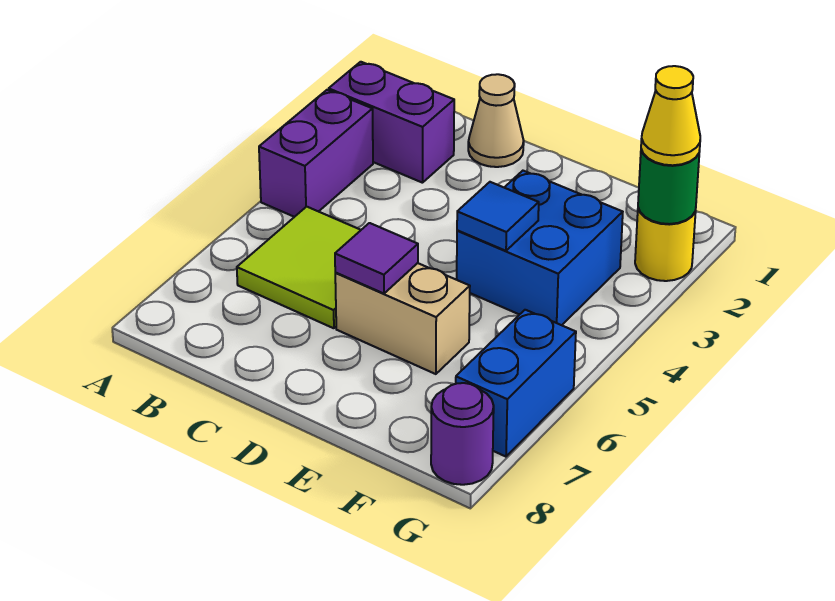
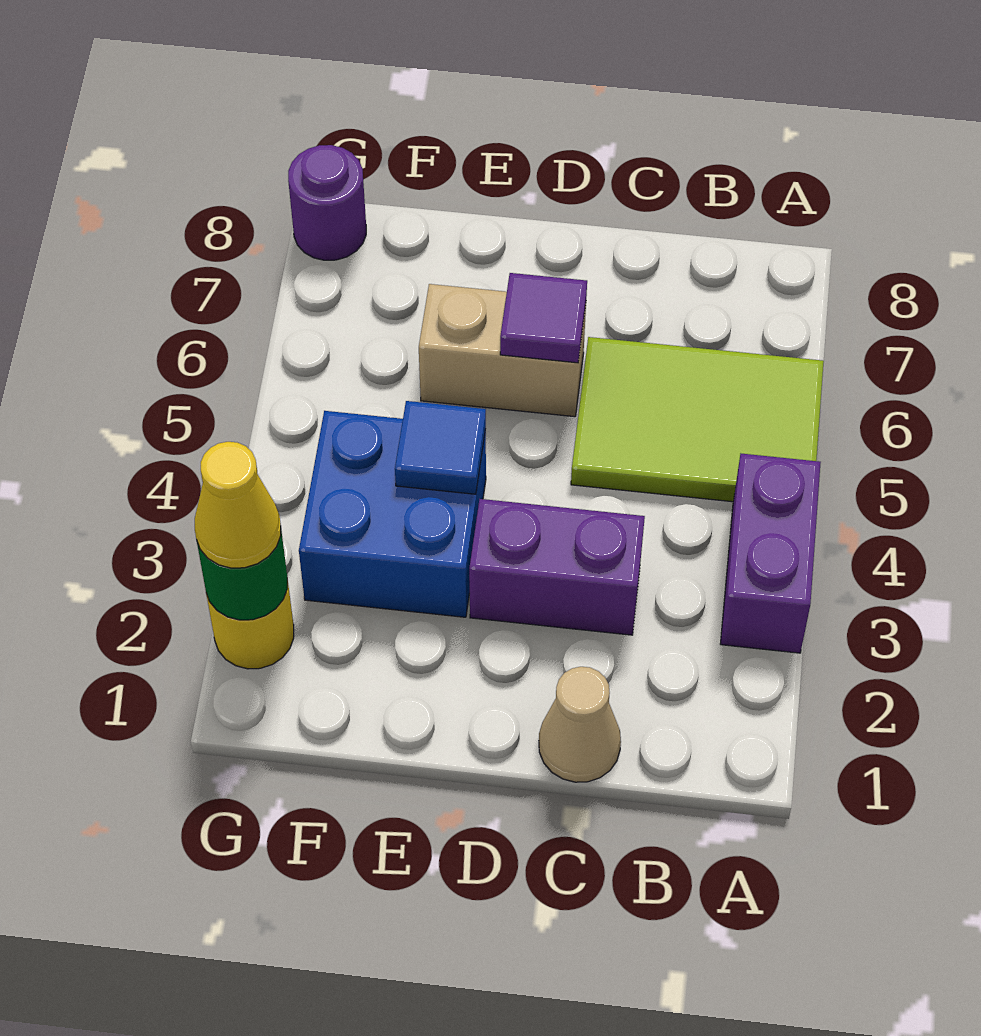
purple brick A2:B2 level 1 -> purple brick C3:D3 level 1
lime tile B5:C6 level 1 -> lime tile A5:C6 level 1
blue brick G6:G7 level 1 -> none

